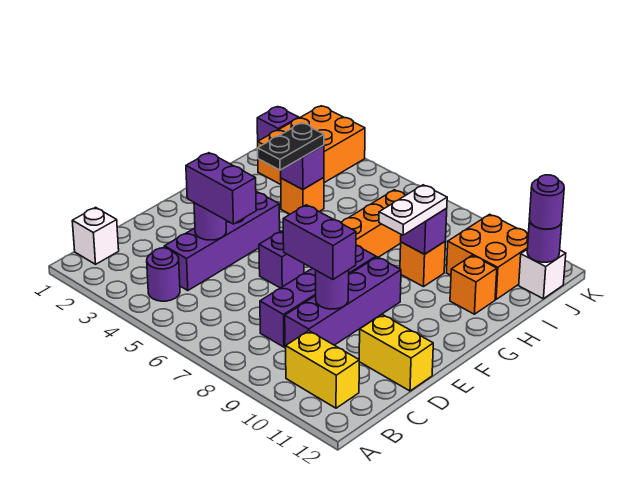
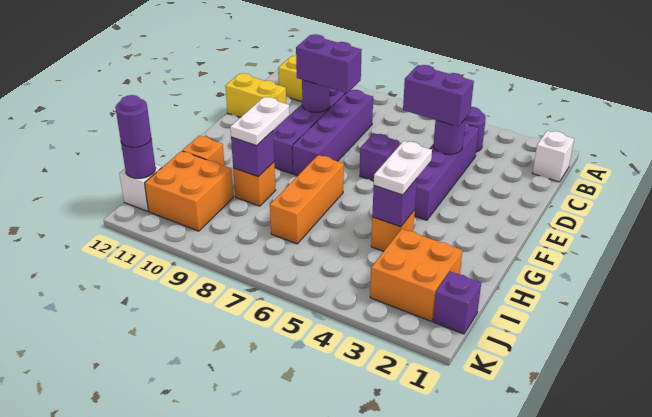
black plate G4:H4 level 3 -> white plate G4:H4 level 3
orange brick I2:K3 level 1 -> orange brick I2:J3 level 1

